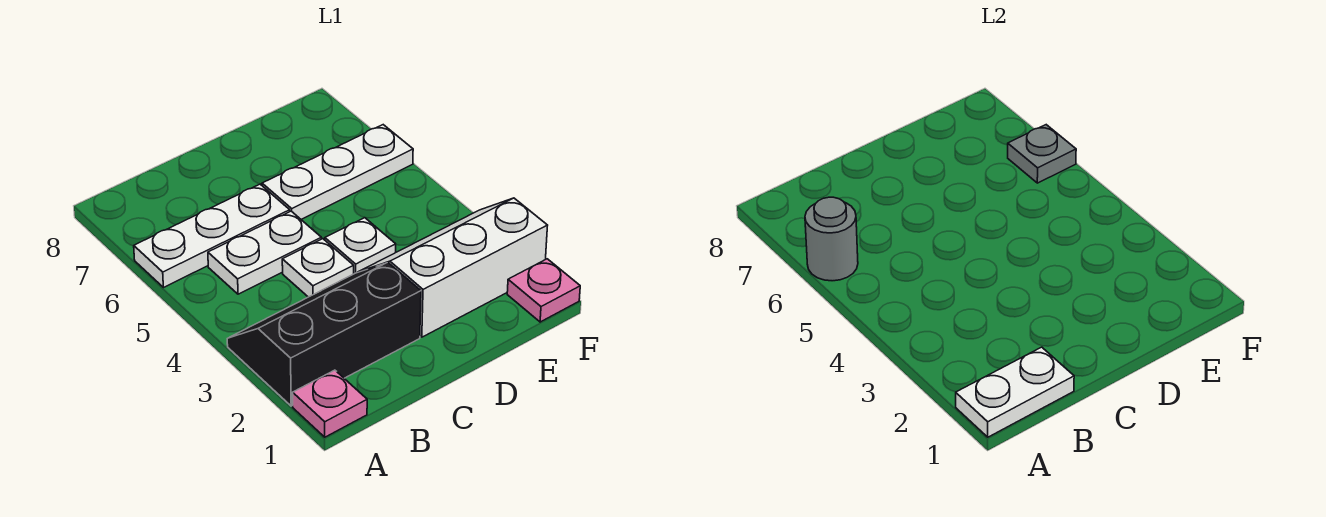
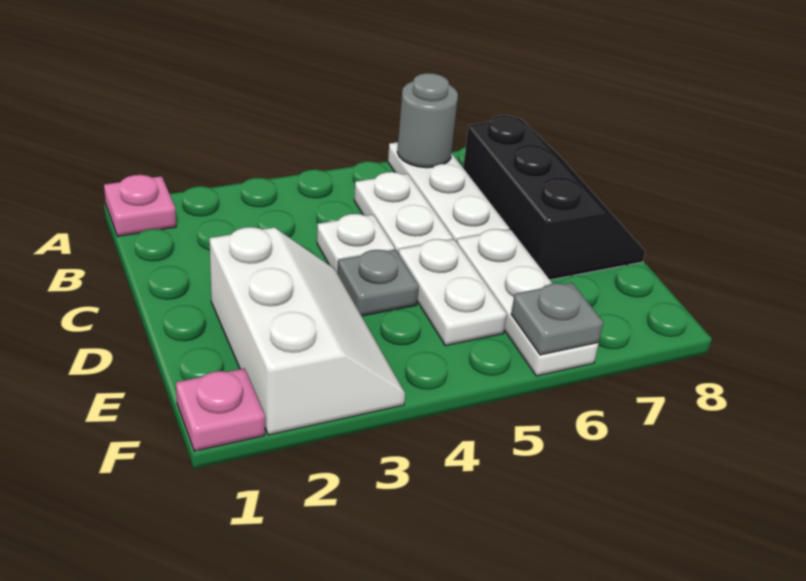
white plate A1:B1 level 2 -> white plate D5:E5 level 1
black slope A2:C3 level 1 top 2 -> black slope B7:D8 level 1 top 7
white plate D4 level 1 -> grey plate D4 level 1

